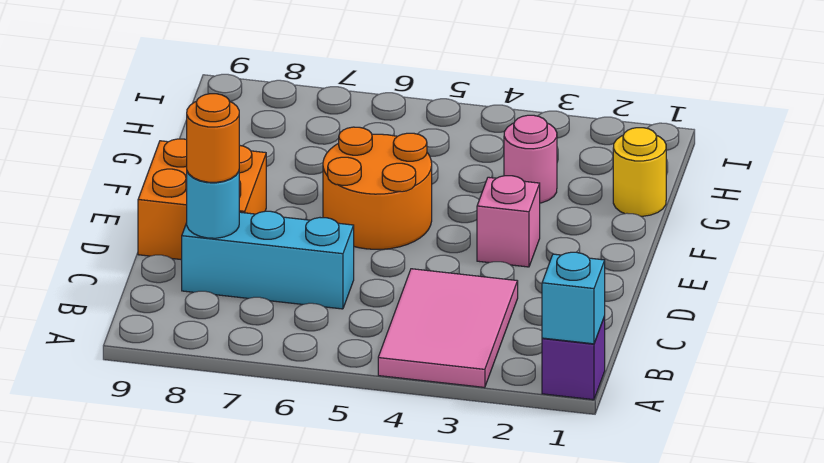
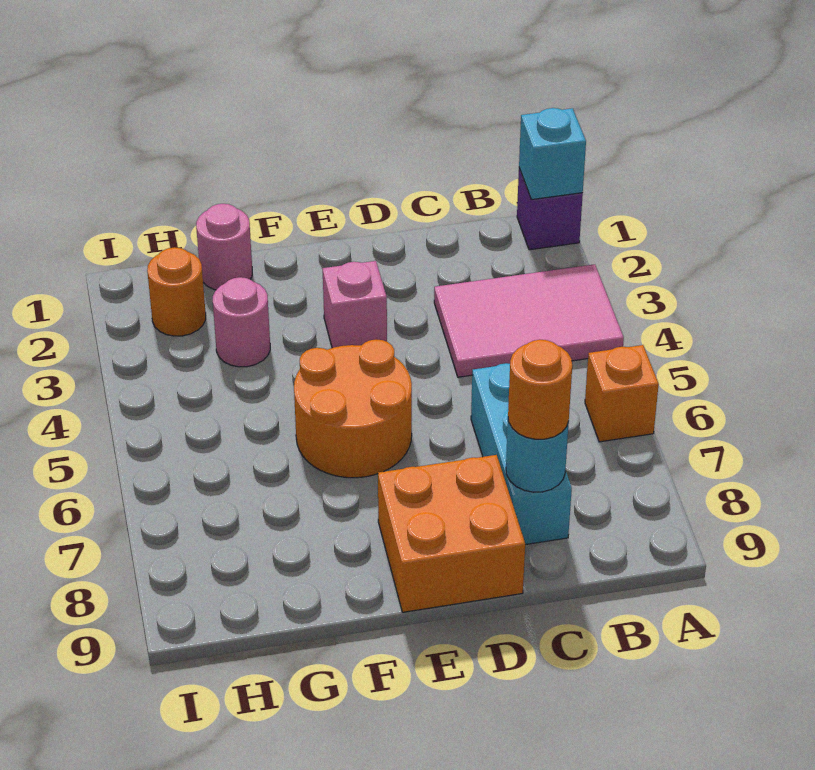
none -> orange brick A6 level 1
yellow round brick G1 level 1 -> pink round brick G1 level 1
none -> orange round brick H2 level 1

